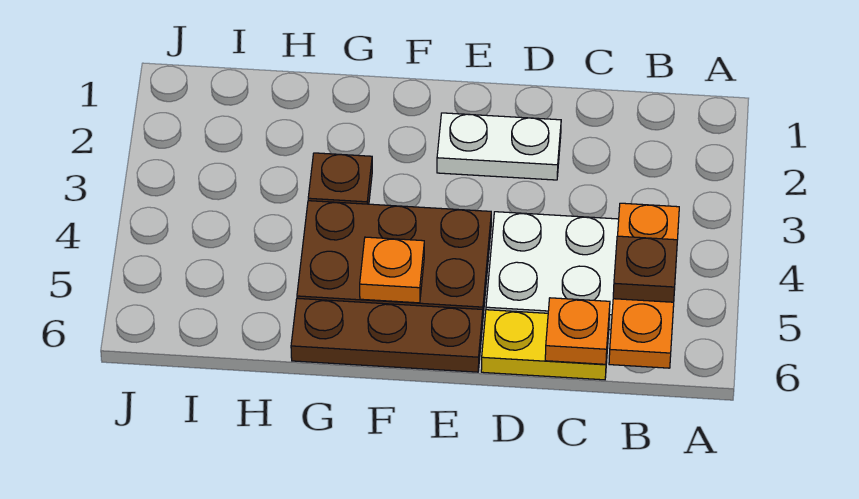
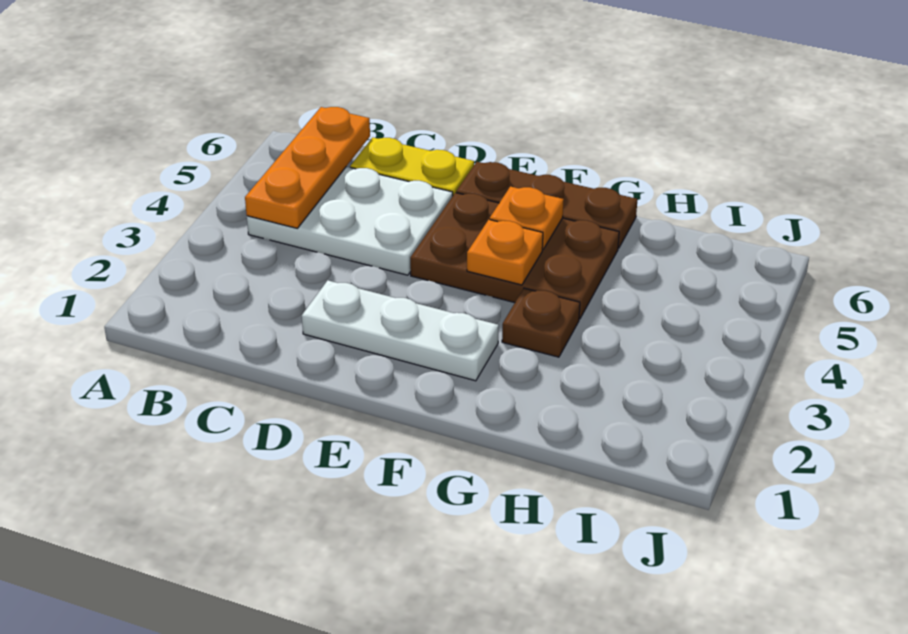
brown plate B5 level 3 -> none
orange plate C6 level 2 -> orange plate F4 level 2
white plate D2:E2 level 1 -> white plate D2:F2 level 1

